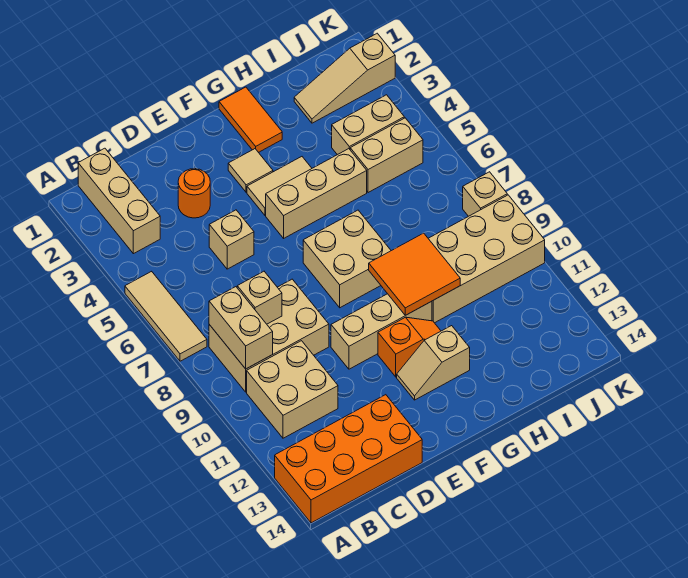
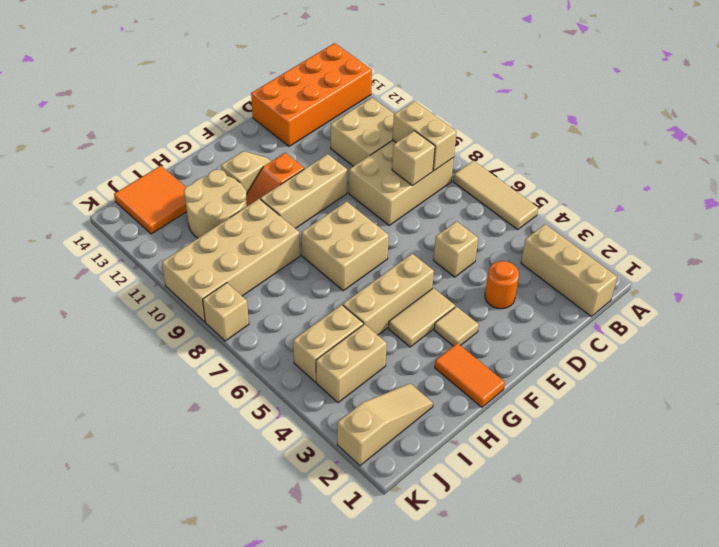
orange tile G9:H10 level 2 -> orange tile I13:J14 level 1
none -> tan round brick H11:I12 level 1

